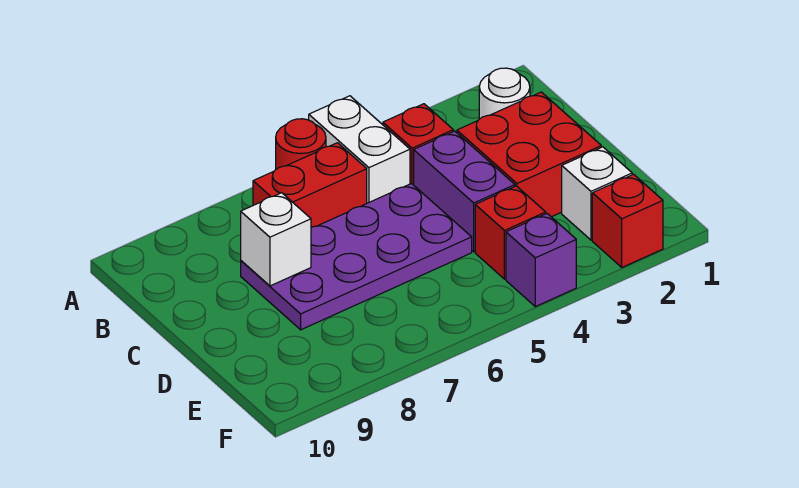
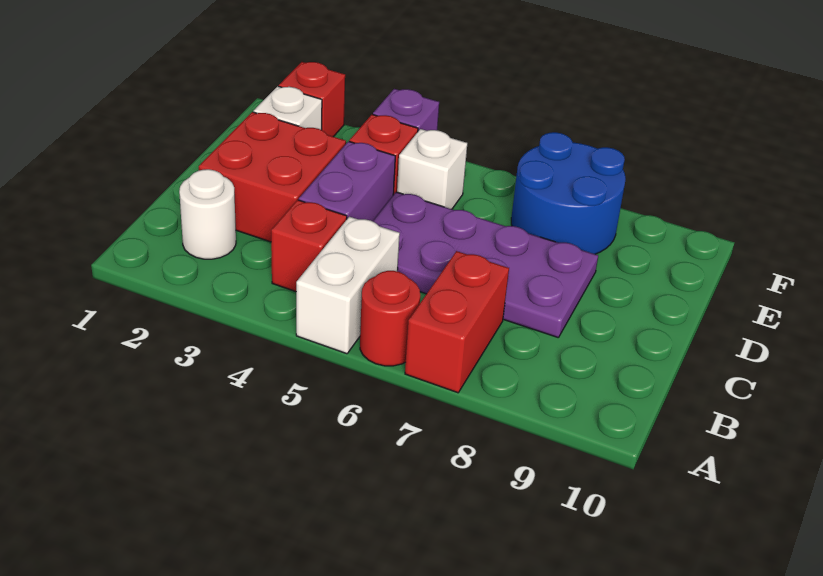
red brick B6:B7 level 1 -> red brick A7:B7 level 1
white brick C8 level 2 -> white brick E5 level 1
none -> blue round brick E7:F8 level 1

